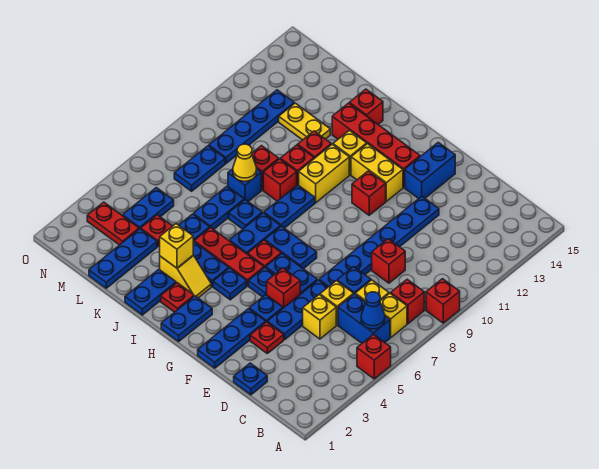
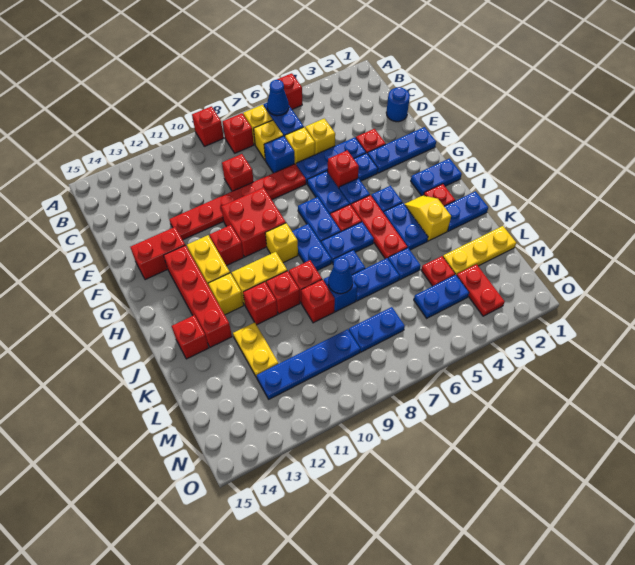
blue plate D1 level 1 -> blue round brick D1 level 1
blue plate E7:E12 level 1 -> red plate E7:E12 level 1
none -> red brick F9:G10 level 1
blue brick F13:F14 level 1 -> red brick F13:F14 level 1
blue plate I8:I9 level 1 -> blue plate H8:I8 level 1
yellow brick J3 level 2 -> yellow brick H9 level 1
yellow cone K8 level 2 -> blue cone K8 level 2
blue plate L1:L3 level 1 -> yellow plate L1:L3 level 1

